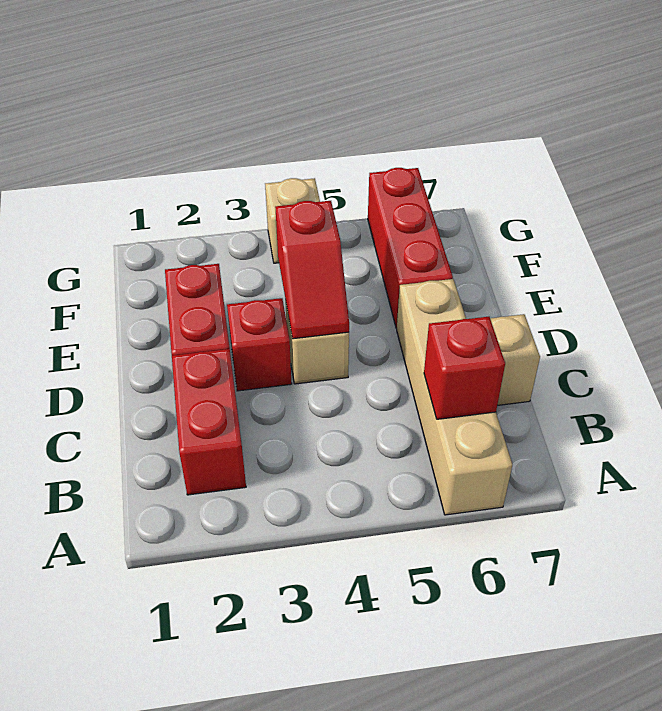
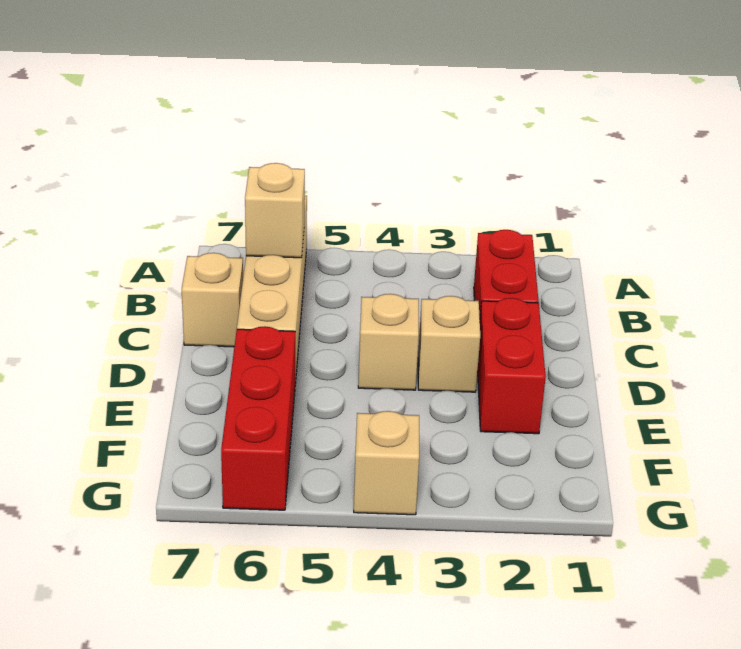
red brick B6 level 2 -> tan brick B6 level 2
red brick D3 level 1 -> tan brick D3 level 1
red slope D4:E4 level 2 top E -> none

